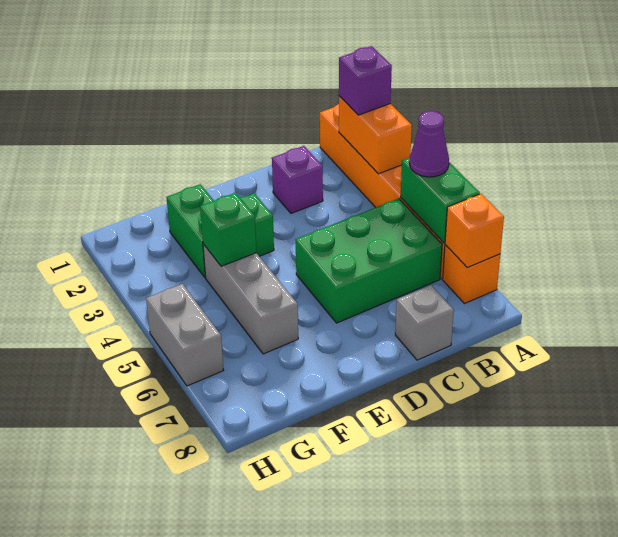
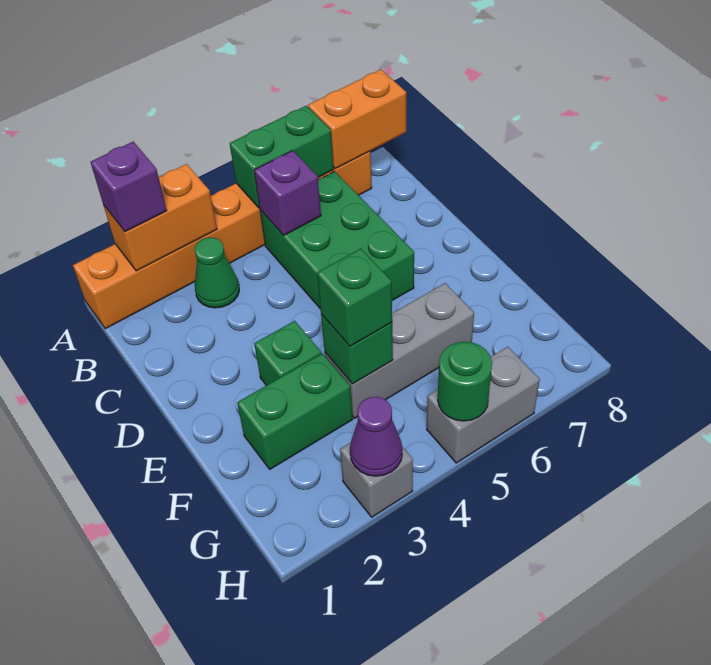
purple cone A5 level 3 -> purple cone H3 level 2
orange brick A7 level 2 -> orange brick A7:A8 level 2
none -> green cone B3 level 1
purple brick C2 level 1 -> purple brick B5 level 2
grey brick C8 level 1 -> grey brick H3 level 1
none -> green brick F4 level 3
none -> green round brick H5 level 2

